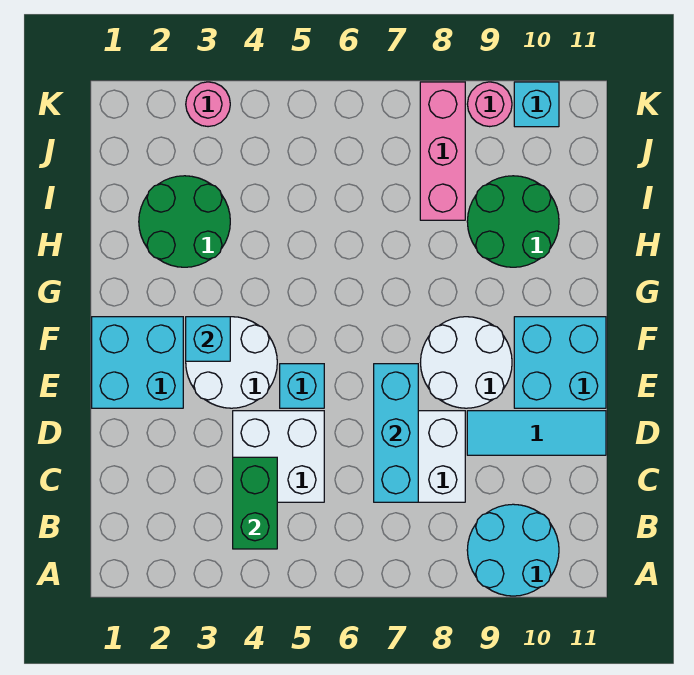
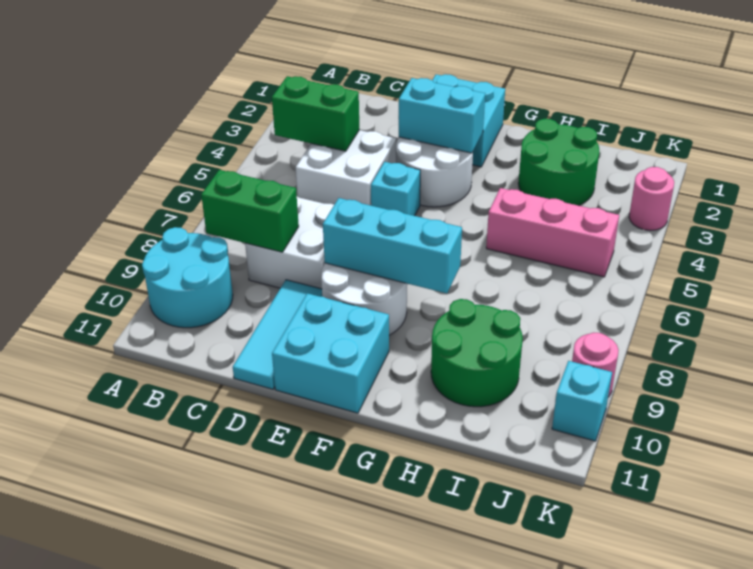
none -> green brick B8:C8 level 2
cyan brick C7:E7 level 2 -> cyan brick E8:G8 level 2
cyan brick F3 level 2 -> cyan brick E3:F3 level 2
pink brick I8:K8 level 1 -> pink brick H5:J5 level 1

